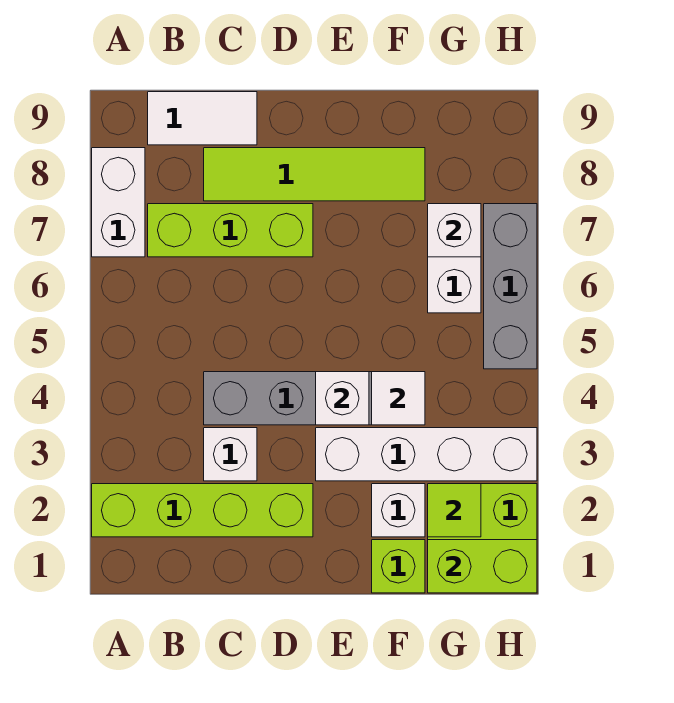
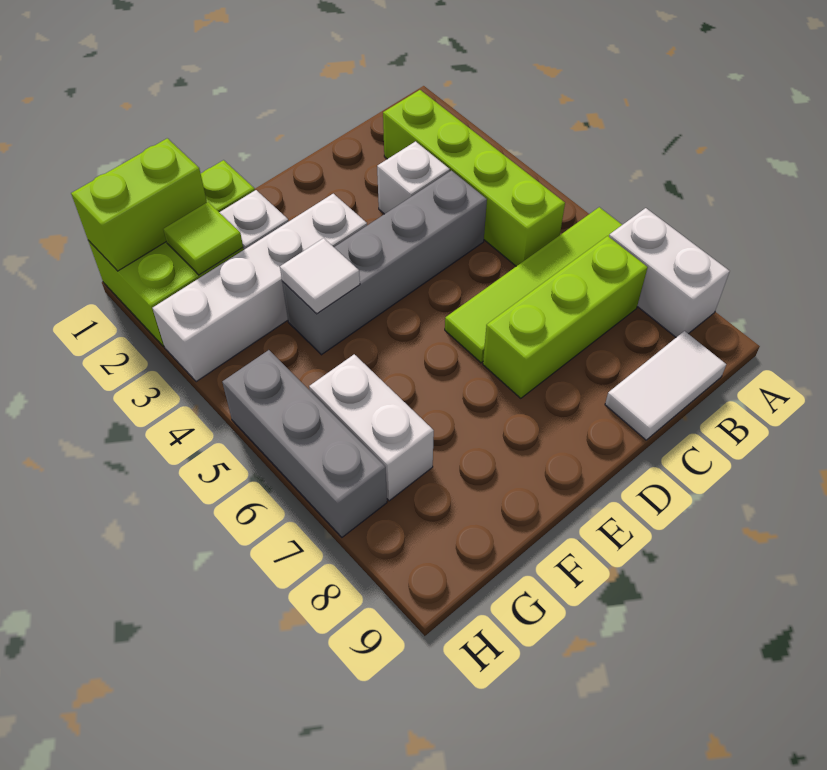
lime brick A2:D2 level 1 -> lime brick B2:B5 level 1
lime tile C8:F8 level 1 -> lime tile A6:D6 level 1
white brick E4 level 2 -> none
white brick G7 level 2 -> none

